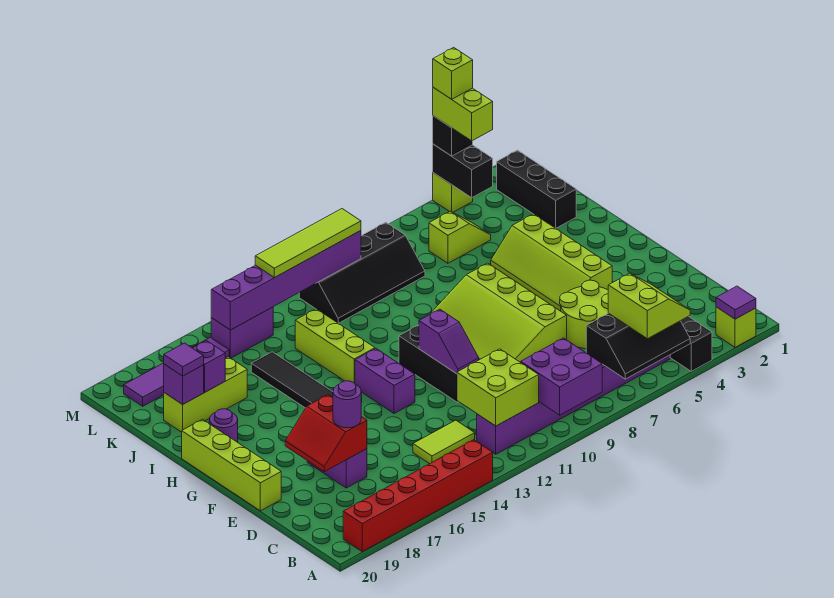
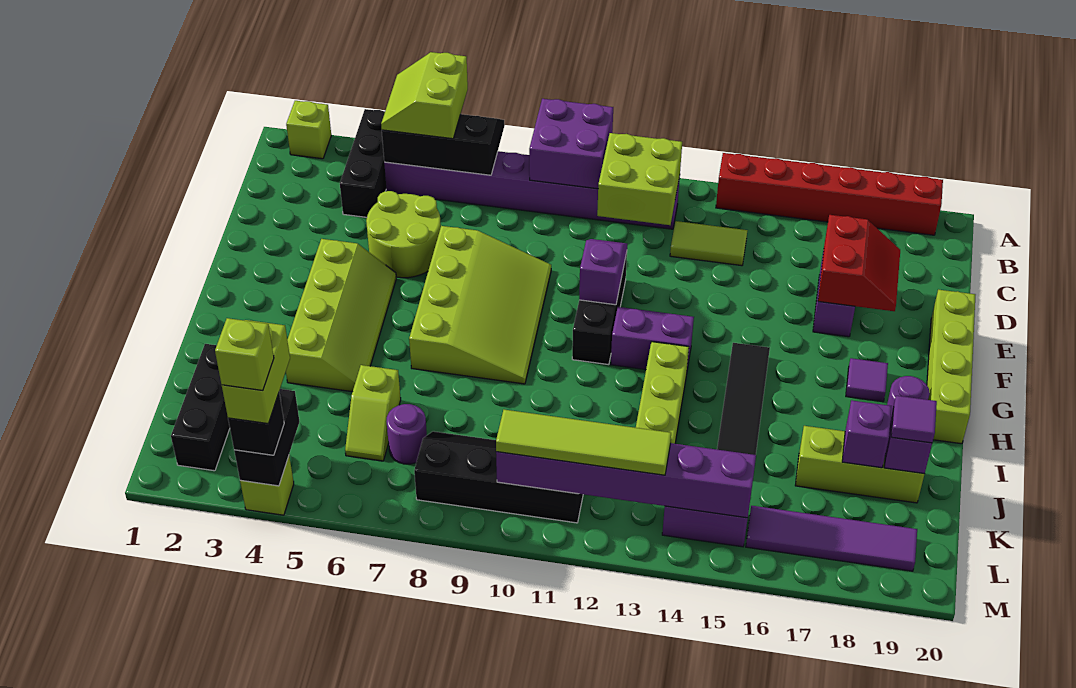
purple tile A2 level 2 -> purple tile G18 level 1
purple round brick D17 level 3 -> purple round brick K7 level 1
purple brick F13:G13 level 1 -> purple brick G12:G13 level 1
lime slope K5:K6 level 1 top 6 -> lime slope J6:K6 level 1 top J

